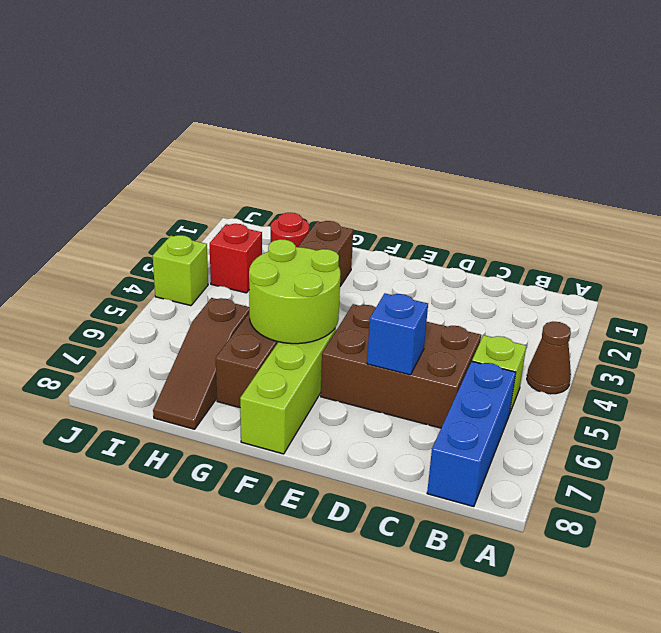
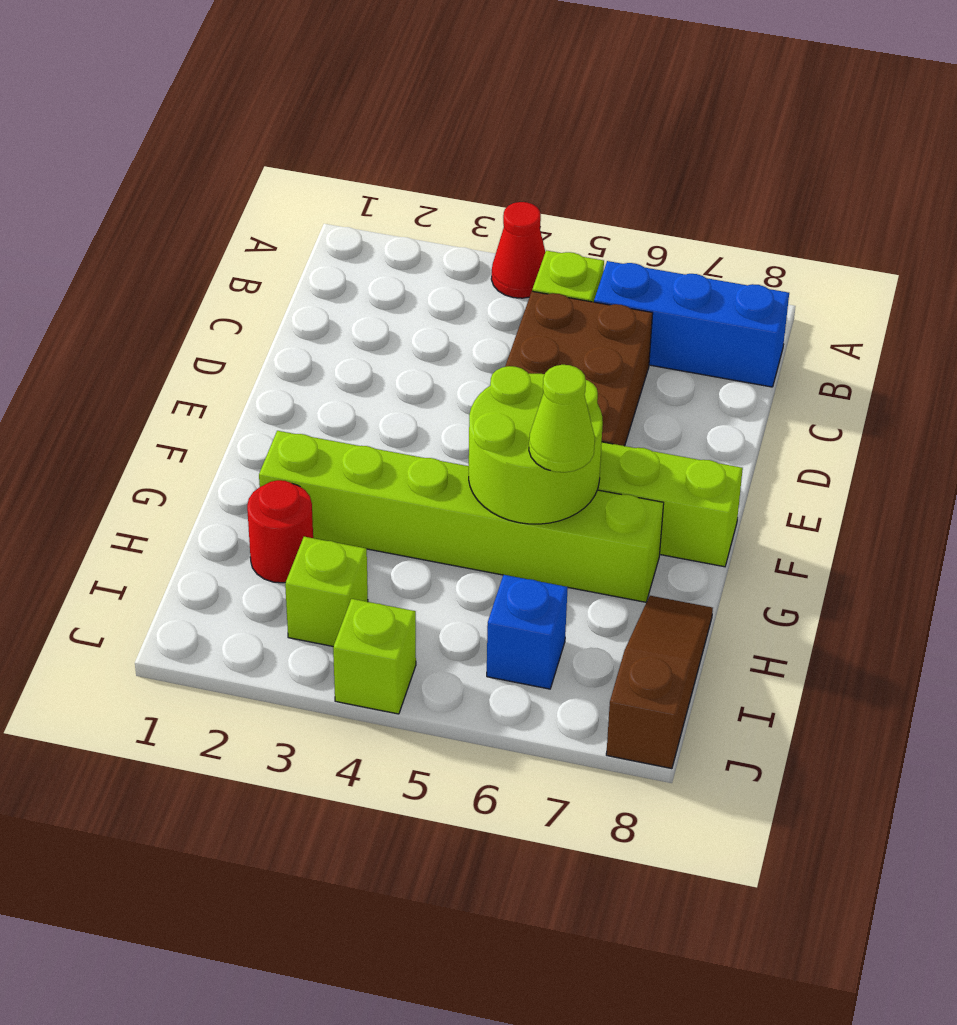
brown cone A4 level 1 -> red cone A4 level 1
blue brick D6 level 2 -> blue brick I6 level 1
brown brick G2:G7 level 1 -> lime brick G2:G7 level 1
none -> lime cone G6 level 3
brown slope H6:H8 level 1 top 6 -> brown slope H8:J8 level 1 top J
red brick I3 level 1 -> lime brick I3 level 1

